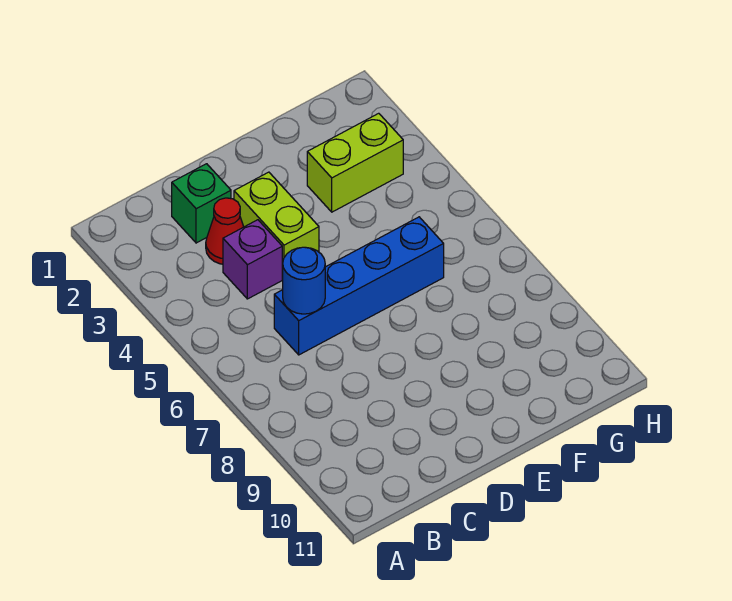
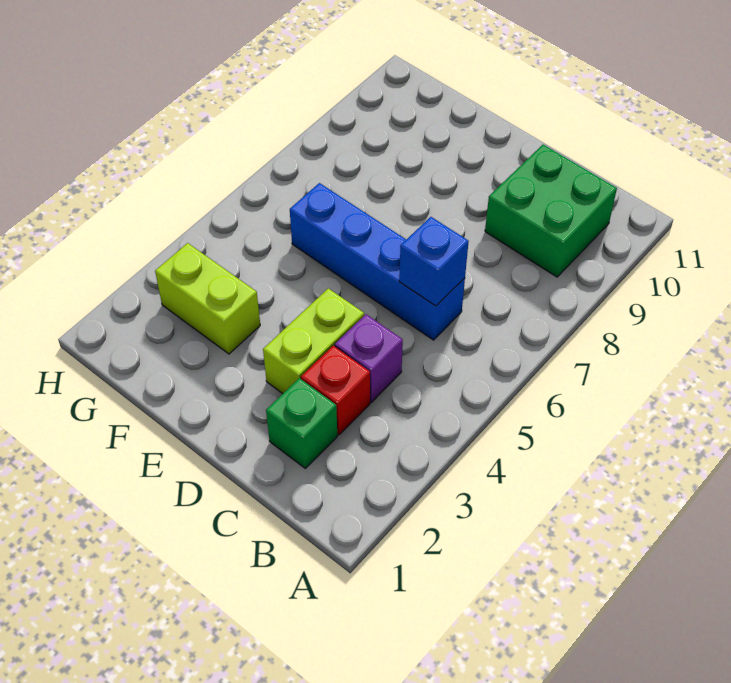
none -> green brick B9:C10 level 1
red cone C3 level 1 -> red brick C3 level 1
blue round brick C6 level 2 -> blue brick C6 level 2

